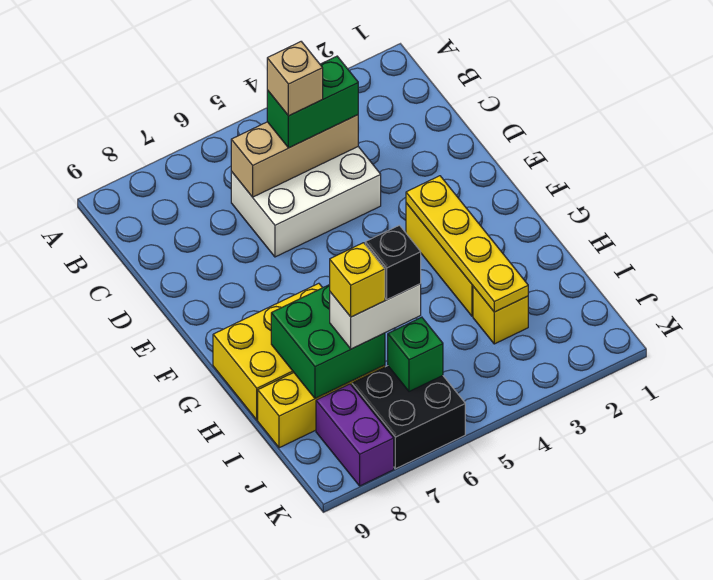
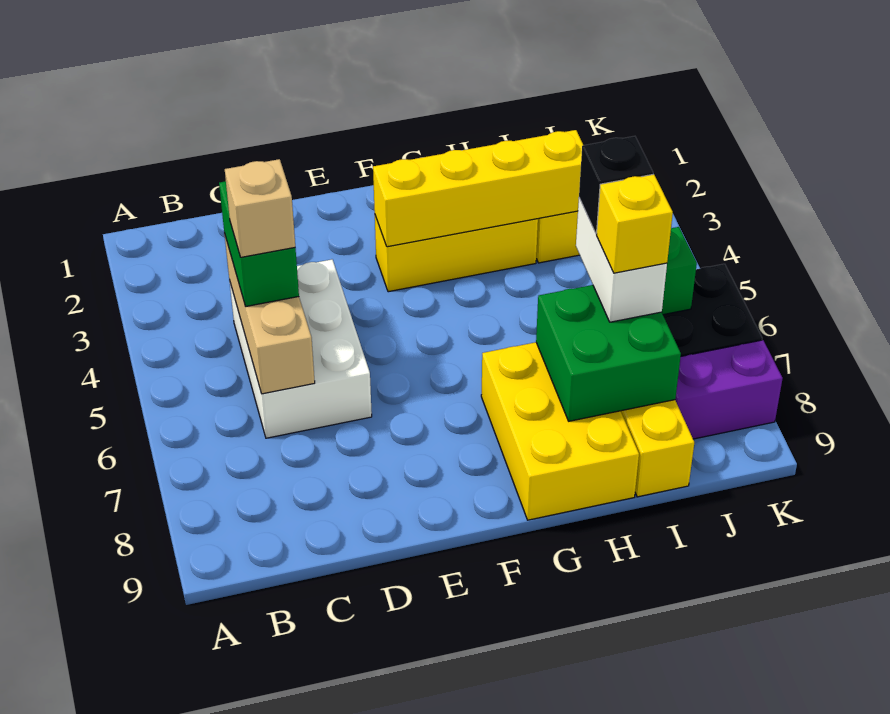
yellow plate F3:I3 level 2 -> yellow brick F3:I3 level 2

